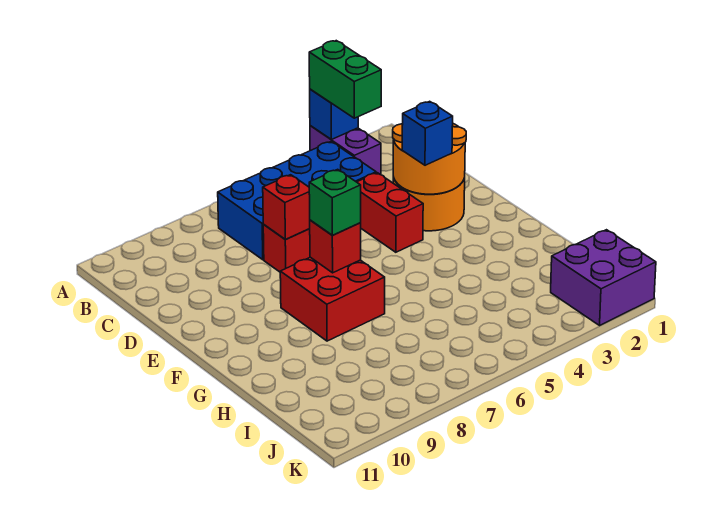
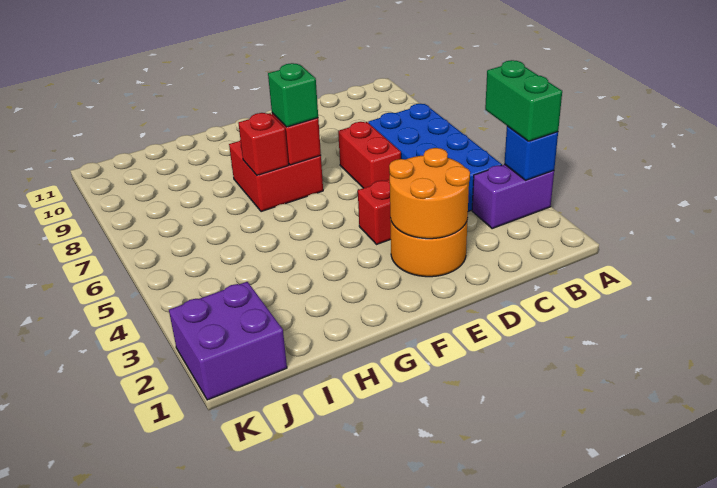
green brick A3:B3 level 3 -> green brick A3:A4 level 3
red brick D7 level 2 -> red brick G7 level 2
blue brick E3 level 3 -> none

